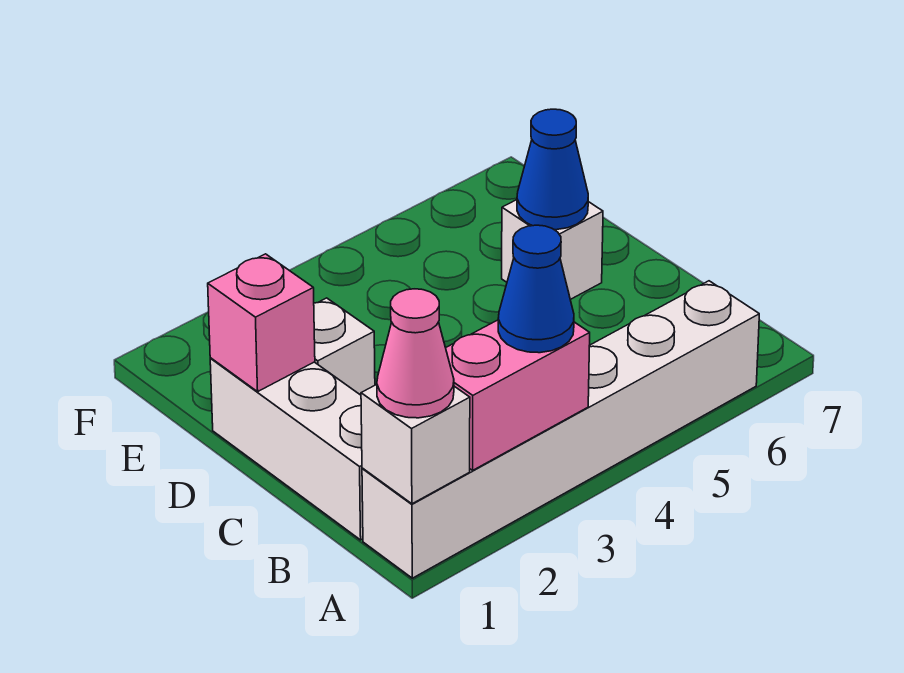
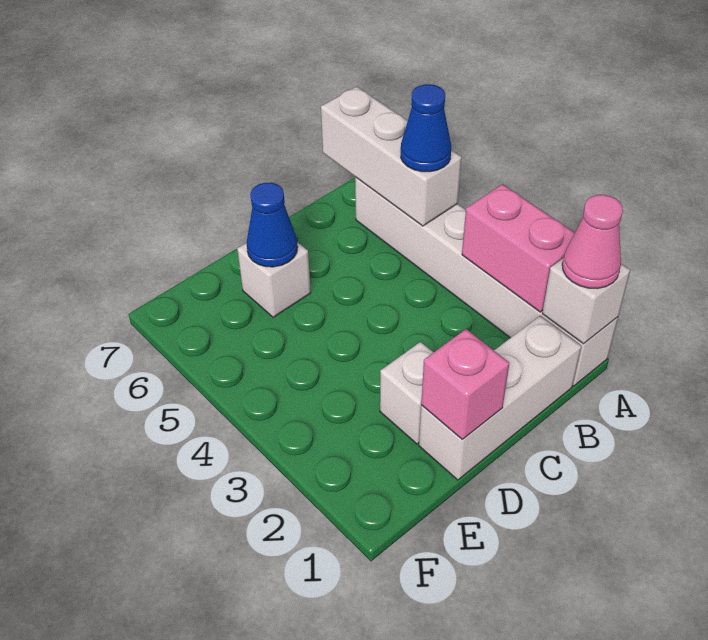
blue cone A3 level 3 -> blue cone A5 level 3
none -> white brick A5:A7 level 2

